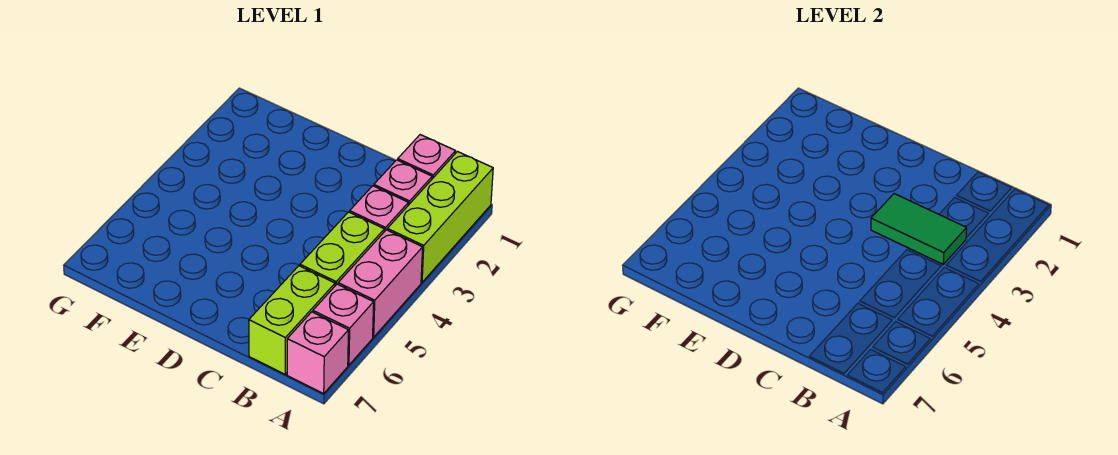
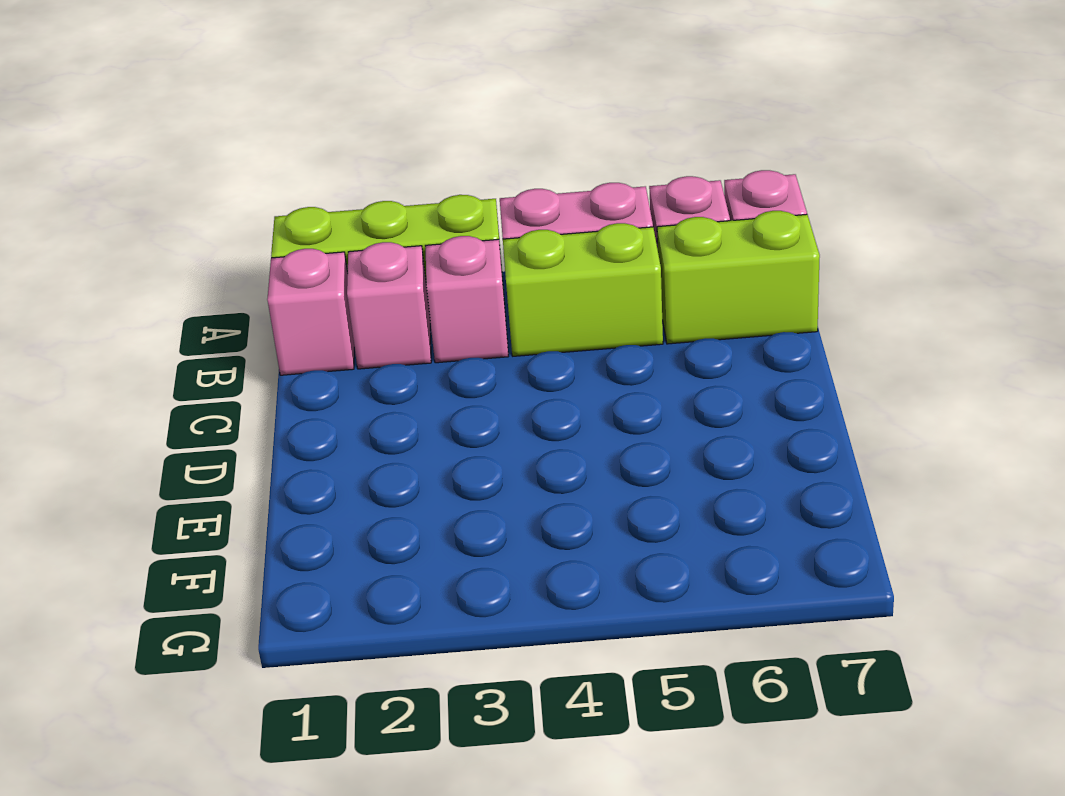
green tile B3:C3 level 2 -> none

